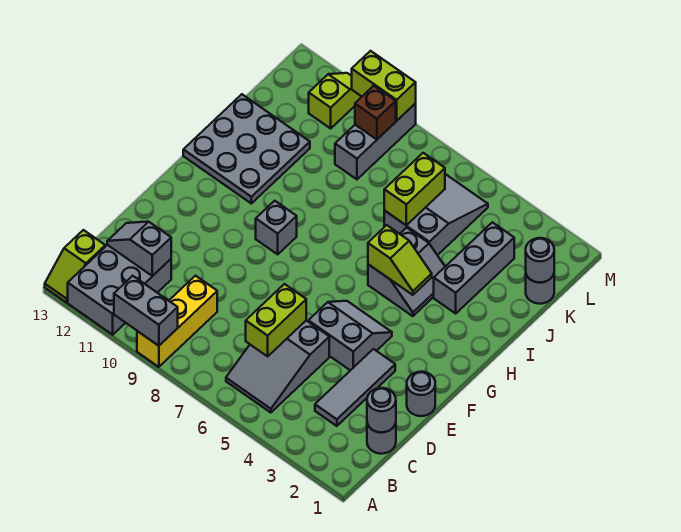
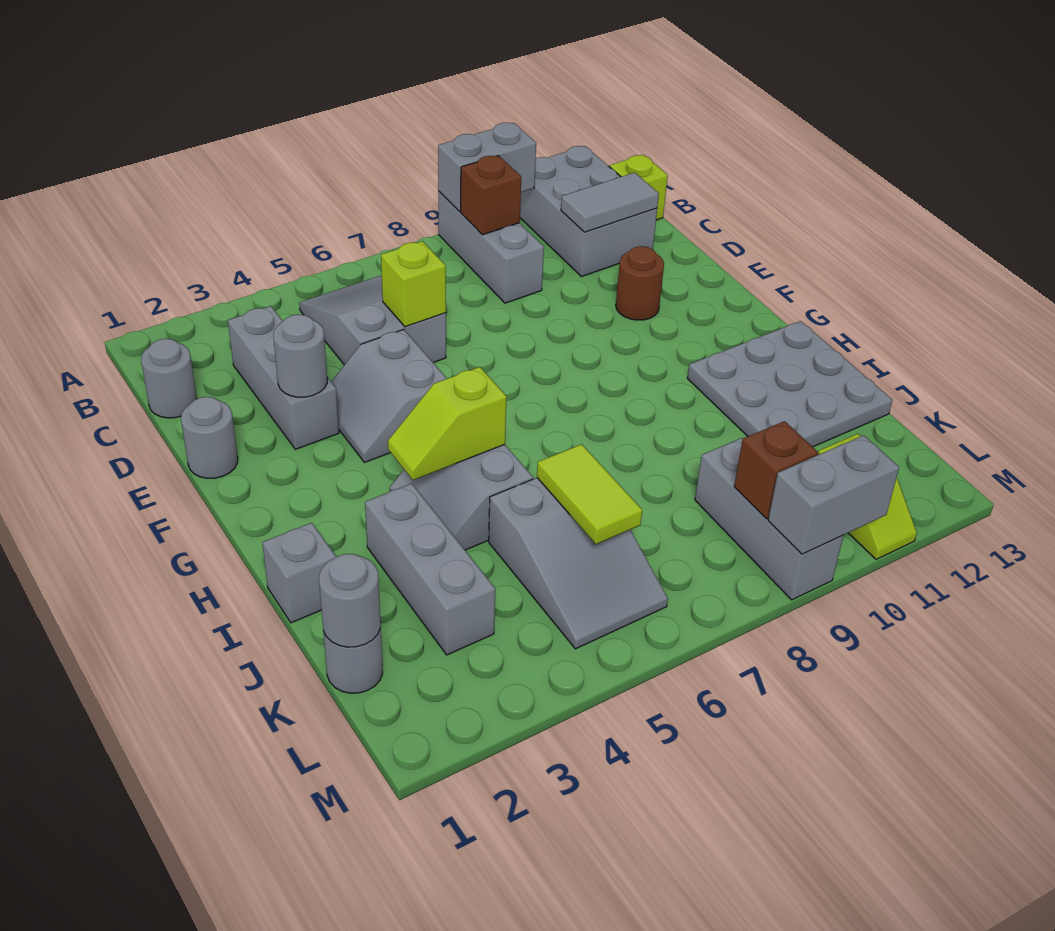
yellow brick A9:C9 level 1 -> grey brick A9:C9 level 1
none -> brown brick B9 level 2
grey round brick C1 level 2 -> grey round brick E3 level 2
grey tile C3:E3 level 1 -> grey brick C3:E3 level 1
lime brick C6:D6 level 2 -> lime brick D6 level 2
grey slope C11:C12 level 2 top 11 -> grey tile C11:C12 level 2
grey slope E4:F5 level 1 top E -> grey slope E4:F5 level 1 top 5
none -> brown round brick E11 level 1
grey brick G9 level 1 -> grey brick I1 level 1
lime brick J6:K6 level 2 -> lime tile J6:K6 level 2
lime brick M9:M10 level 2 -> grey brick M9:M10 level 2

